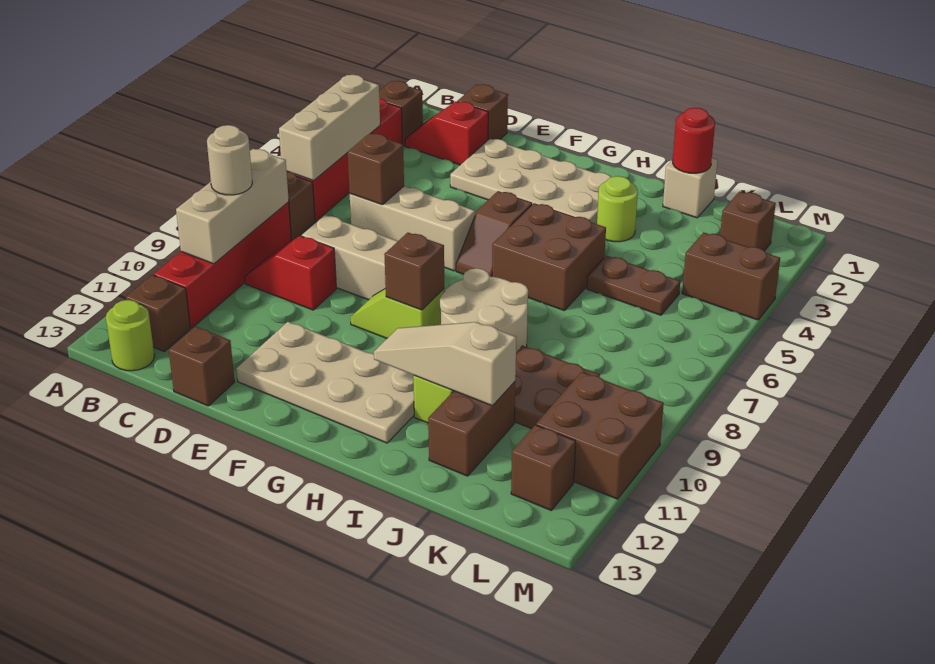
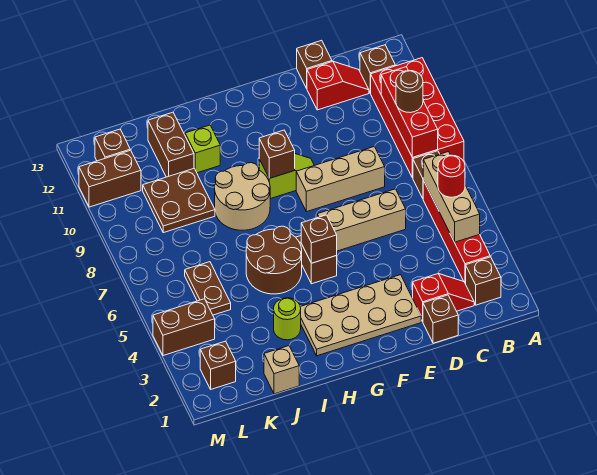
red brick B8:B11 level 1 -> red brick A8:B11 level 1
tan brick B8:B10 level 2 -> red brick B8:B10 level 2
tan round brick B9 level 3 -> brown round brick B9 level 3
lime round brick B13 level 1 -> none
red slope C9:D9 level 1 top D -> red slope C12:D12 level 1 top D
brown brick D6 level 2 -> brown brick G5 level 2
tan plate E11:H12 level 1 -> none
brown brick H5:I6 level 1 -> brown round brick H5:I6 level 1
tan slope H11:J11 level 2 top J -> none
red round brick J1 level 2 -> red round brick B5 level 3
brown plate J5:K5 level 1 -> brown plate K5:K6 level 1
brown brick L10:M11 level 1 -> brown brick L11:M11 level 1

